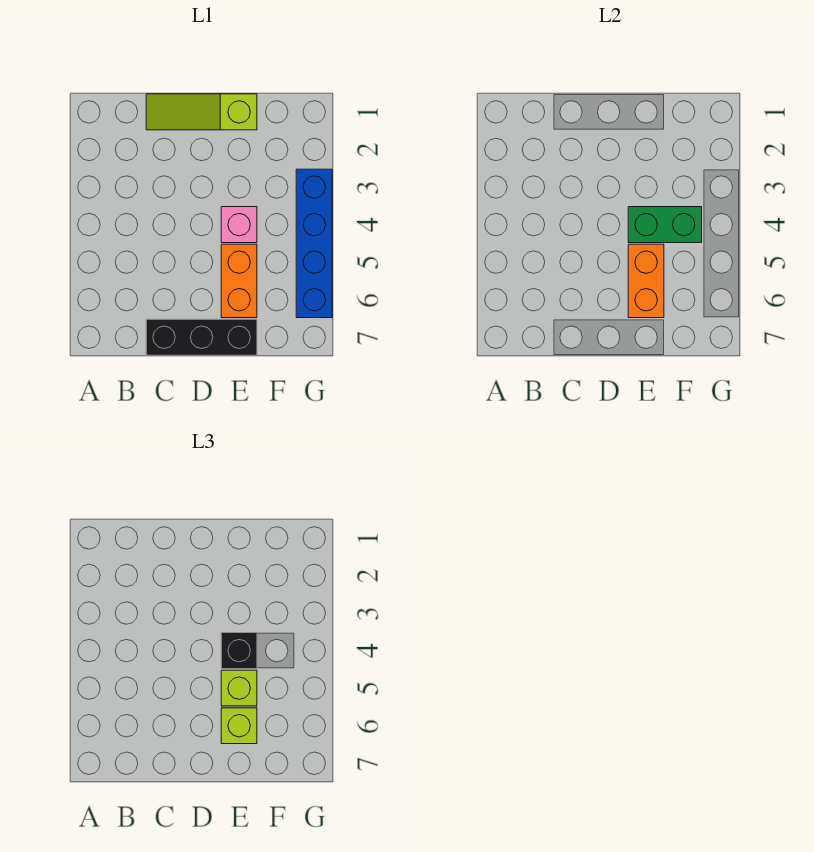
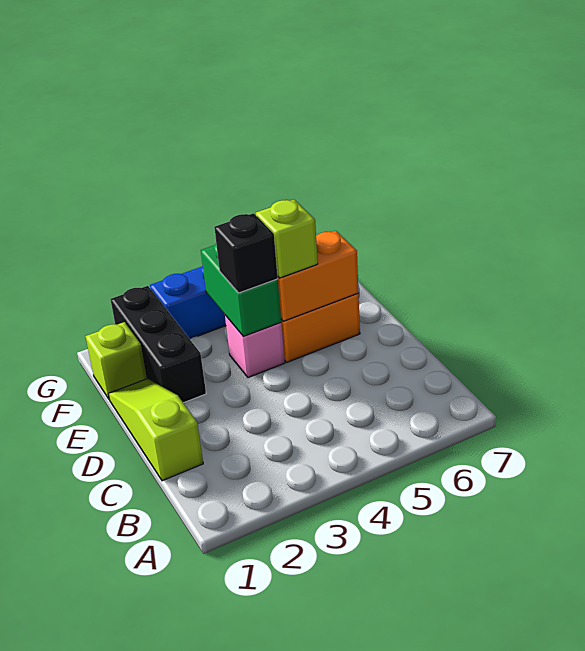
lime slope C1:E1 level 1 top E -> lime slope C1:E1 level 1 top C
black brick C7:E7 level 1 -> black brick E2:G2 level 1
lime brick E6 level 3 -> lime brick F1 level 1

